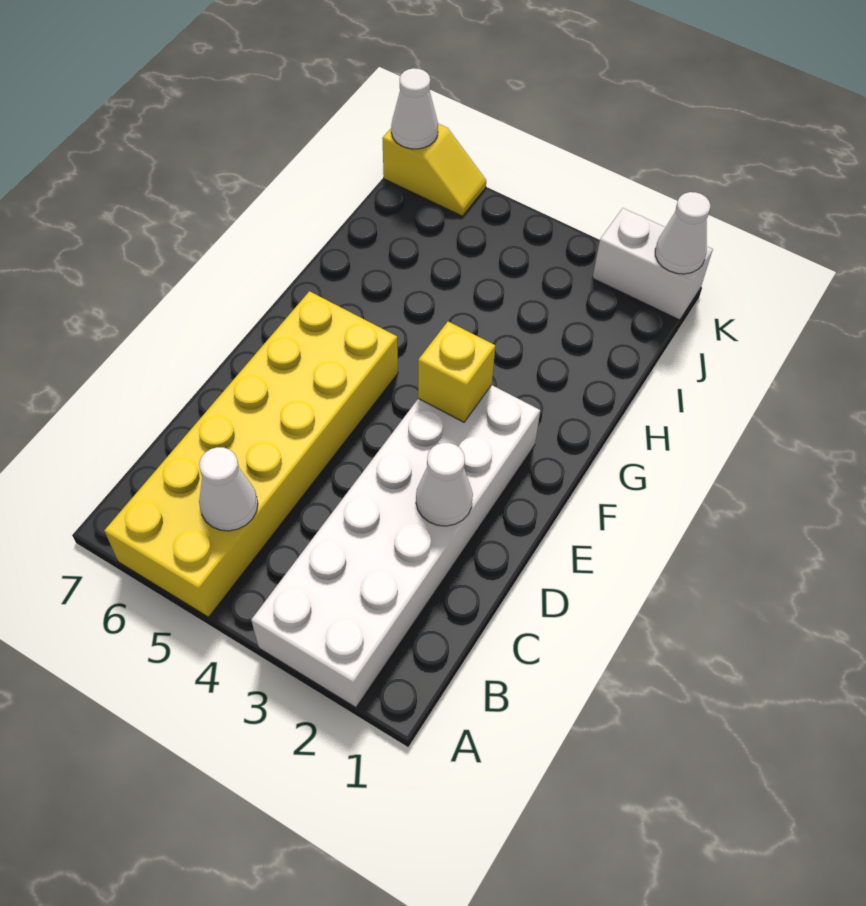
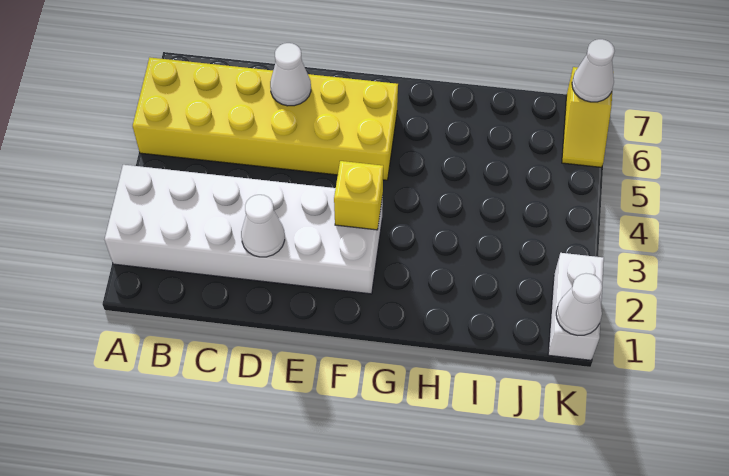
white cone B5 level 2 -> white cone D6 level 2

